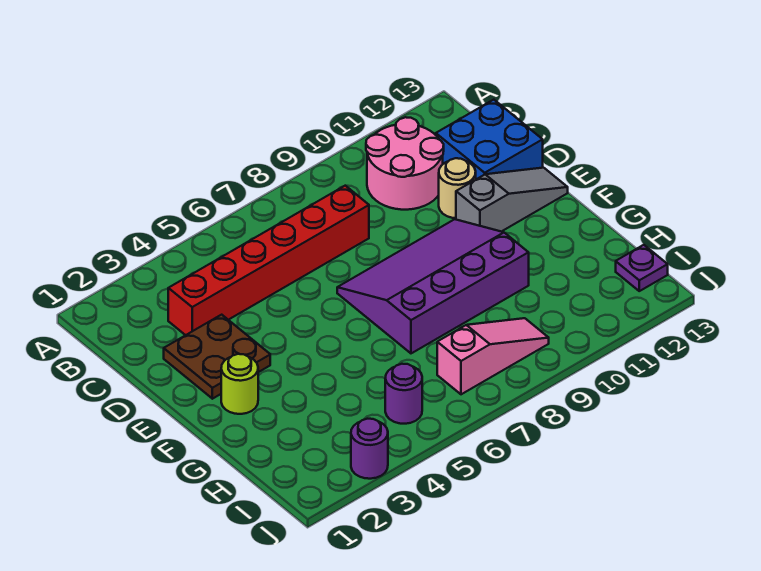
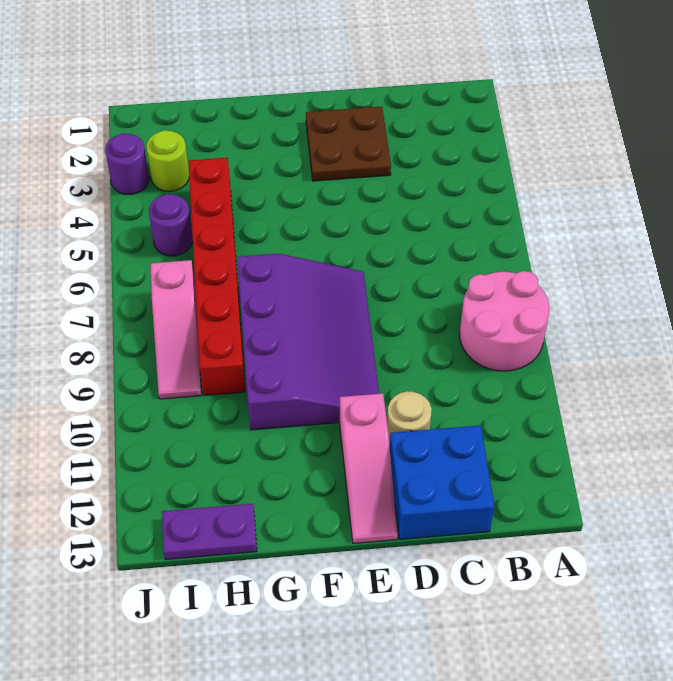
pink round brick B10:C11 level 1 -> pink round brick A8:B9 level 1
red brick C3:C8 level 1 -> red brick H4:H9 level 1
grey slope E11:E13 level 1 top 11 -> pink slope E11:E13 level 1 top 11
lime round brick F2 level 1 -> lime round brick I3 level 1
purple plate I13 level 1 -> purple plate H13:I13 level 1

